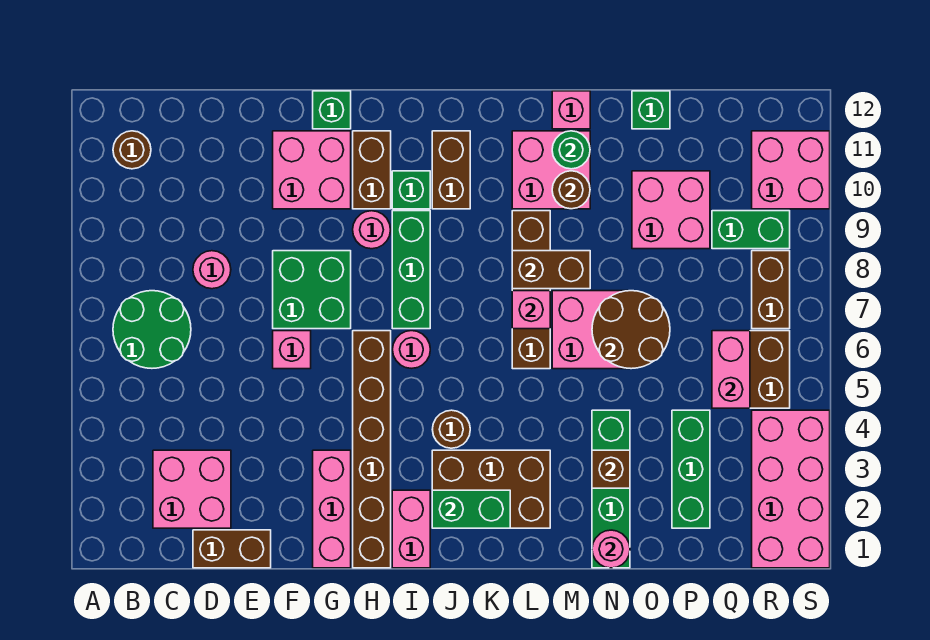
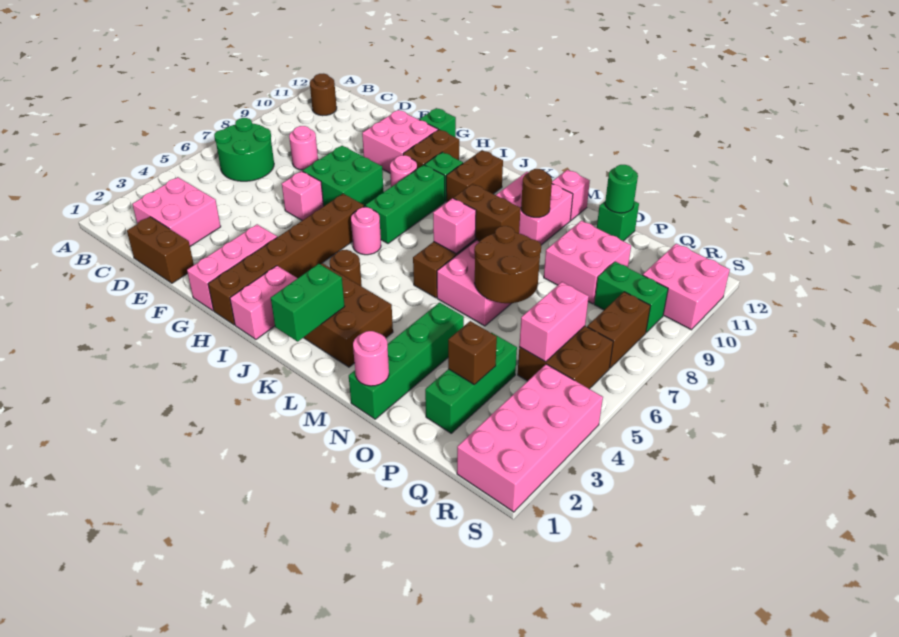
green brick J2:K2 level 2 -> green brick K1:K2 level 2
green round brick M11 level 2 -> green round brick O12 level 2
brown brick N3 level 2 -> brown brick P3 level 2

